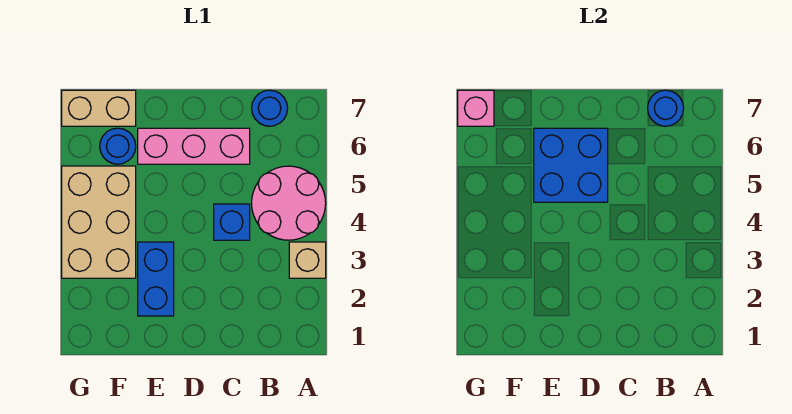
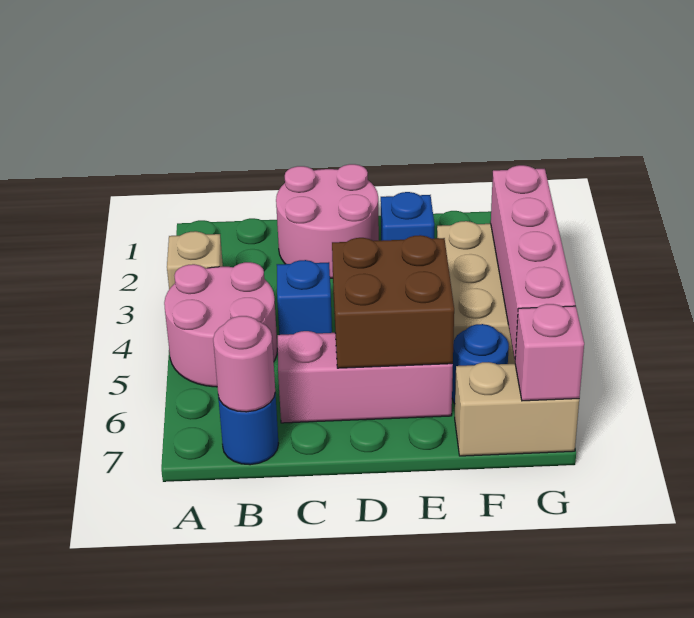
blue round brick B7 level 2 -> pink round brick B7 level 2
none -> pink round brick C1:D2 level 1
blue brick D5:E6 level 2 -> brown brick D5:E6 level 2
blue brick E2:E3 level 1 -> blue brick E2 level 1
none -> pink brick G3:G6 level 2

